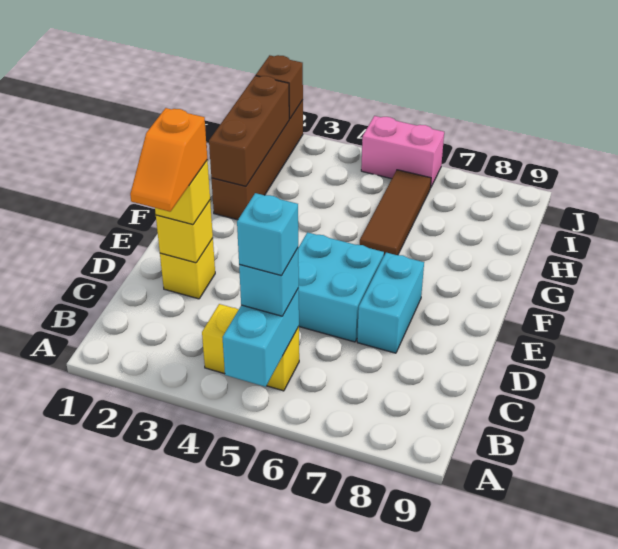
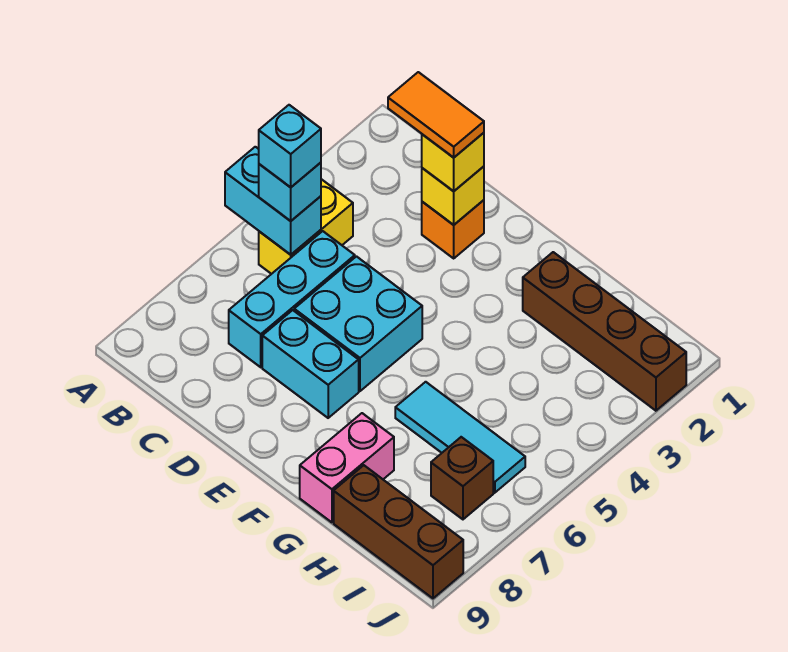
orange slope C2:D2 level 4 top D -> orange tile C2:D2 level 4
none -> cyan brick C5:C7 level 1
yellow brick D2 level 1 -> orange brick D2 level 1
brown brick G2:I2 level 2 -> brown brick H9:J9 level 1
brown tile G6:I6 level 1 -> cyan tile G6:I6 level 1
brown brick J2 level 2 -> brown brick I7 level 1
pink brick J5:J6 level 1 -> pink brick G8:G9 level 1

